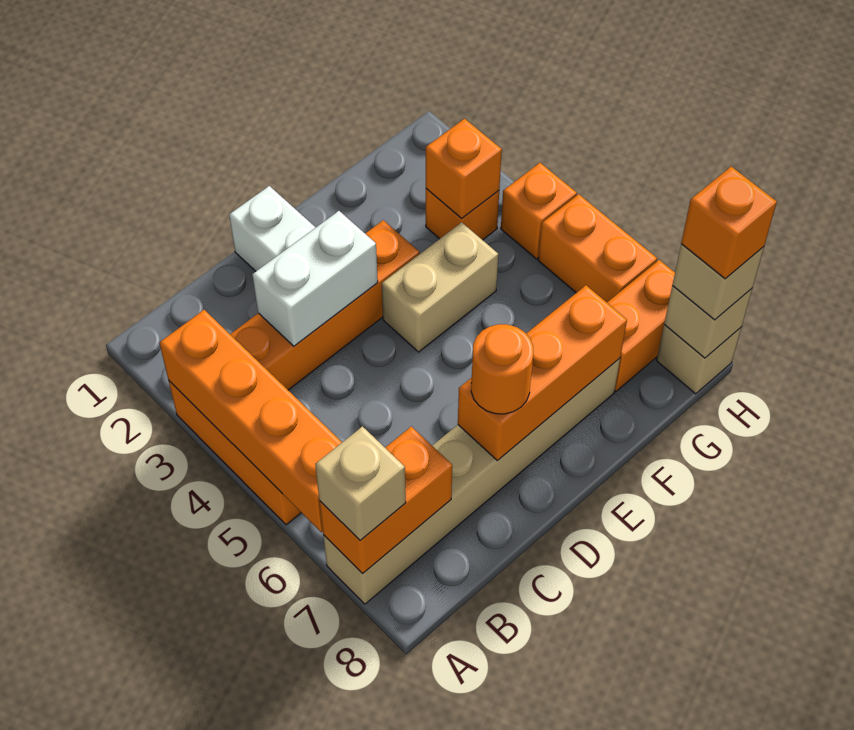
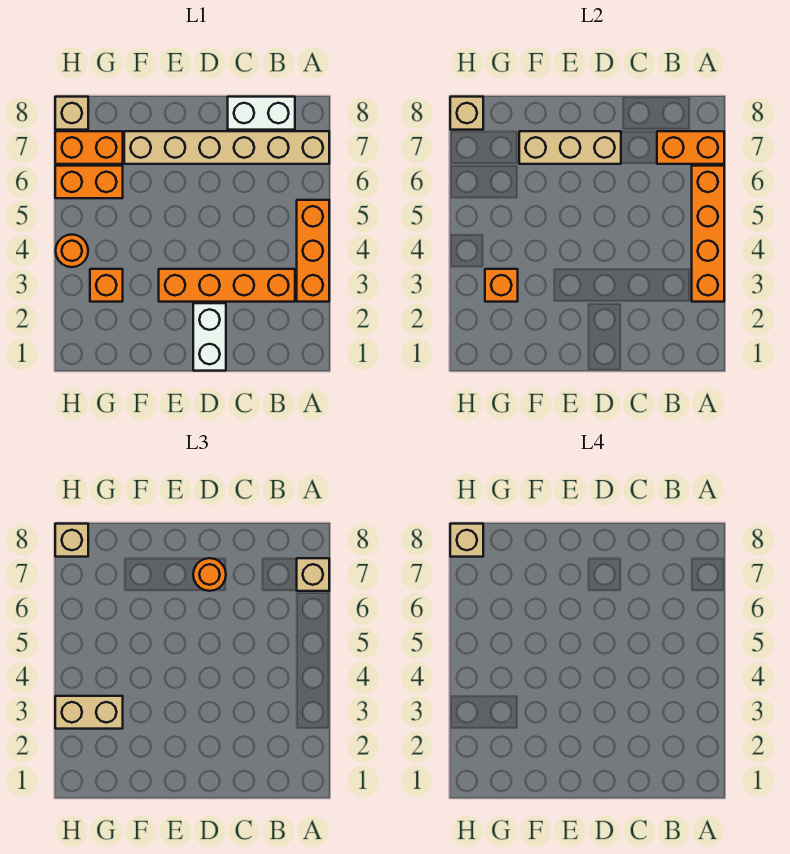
white brick C3:D3 level 2 -> white brick B8:C8 level 1
orange brick D7:F7 level 2 -> tan brick D7:F7 level 2
tan brick E4:F4 level 1 -> tan brick G3:H3 level 3
orange brick H4 level 1 -> orange round brick H4 level 1
orange brick H5:H6 level 1 -> orange brick G6:H6 level 1
orange brick H8 level 4 -> tan brick H8 level 4

